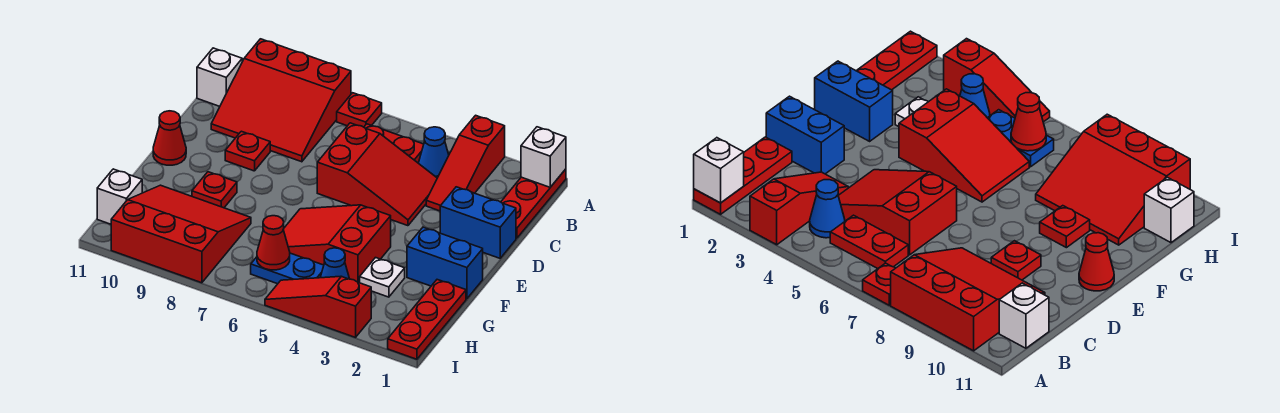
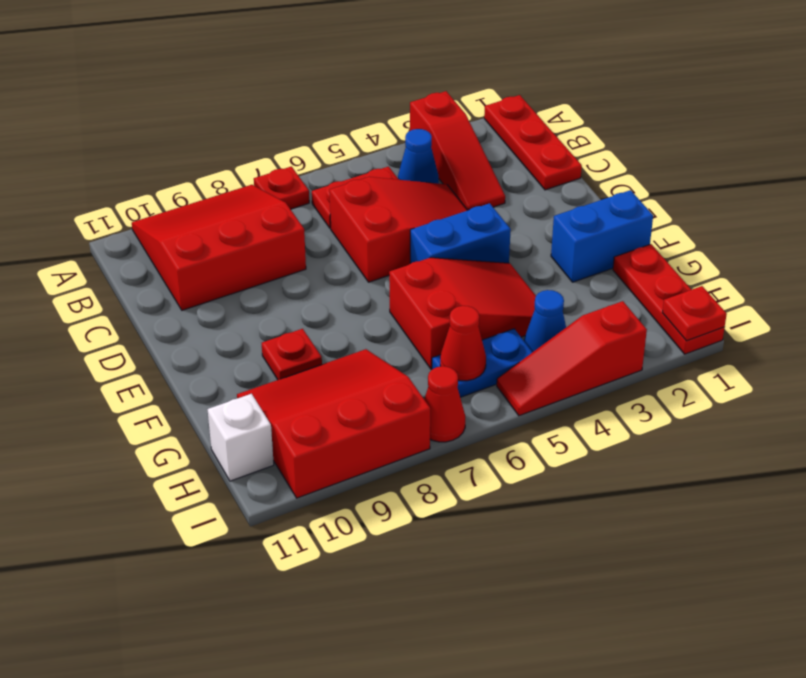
white brick A1 level 2 -> none
red slope A8:C10 level 1 top A -> red slope A8:C10 level 1 top C
white brick B11 level 1 -> none
blue brick D1:D2 level 1 -> blue brick E4:E5 level 1
red plate D9 level 1 -> red plate I1 level 2
red cone E11 level 1 -> red cone I7 level 1
red slope F4:G6 level 1 top 4 -> red slope F4:G6 level 1 top 6
white plate G3 level 1 -> none

